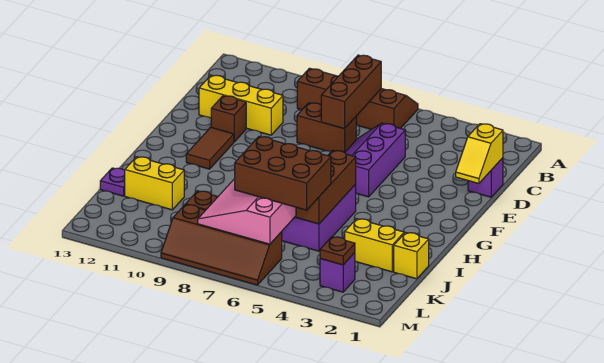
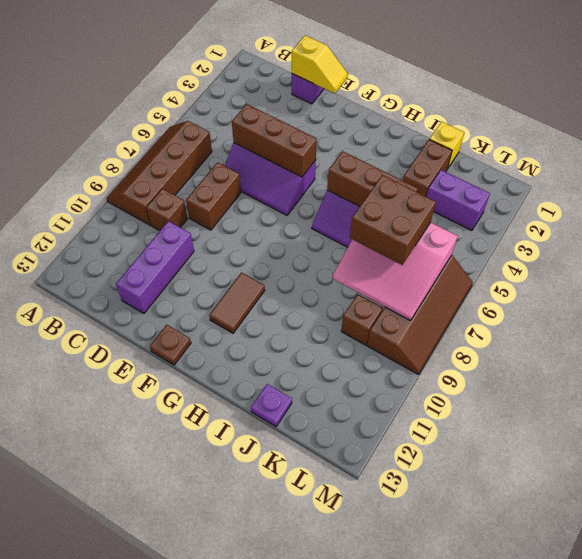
brown brick B7:D7 level 2 -> brown brick D5:F5 level 2
yellow brick D10:D12 level 1 -> purple brick D10:D12 level 1
brown brick E11 level 1 -> brown brick C9 level 1
brown tile F11:G11 level 1 -> brown tile G10:G11 level 1
yellow brick J2:J3 level 1 -> brown brick J2:J3 level 1
brown brick J5:K7 level 3 -> brown brick J6:K7 level 3
yellow brick J11:J12 level 1 -> none
purple brick L3 level 1 -> purple brick K3:L3 level 1
brown plate L3 level 2 -> brown plate F13 level 1

